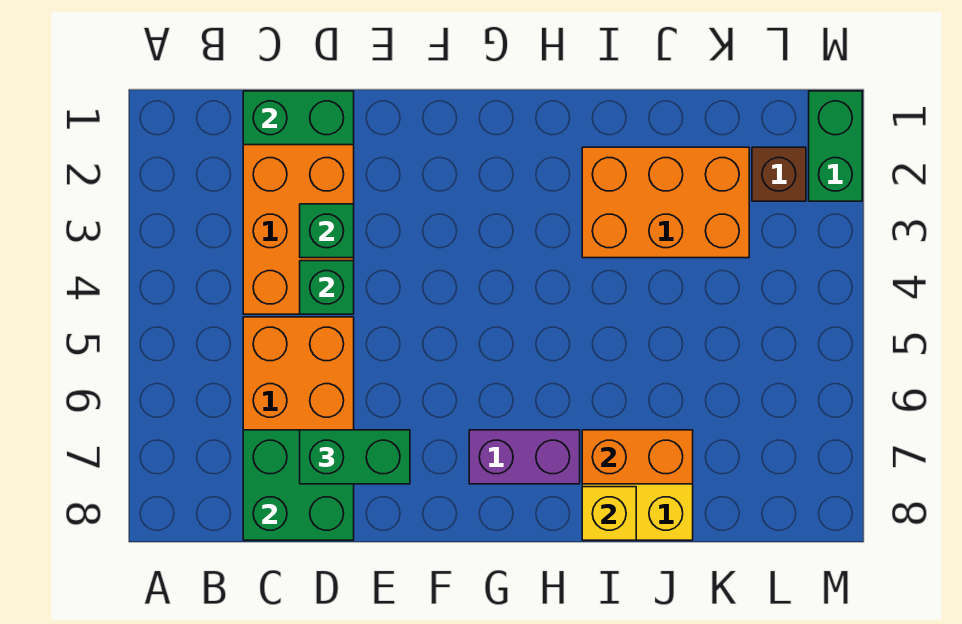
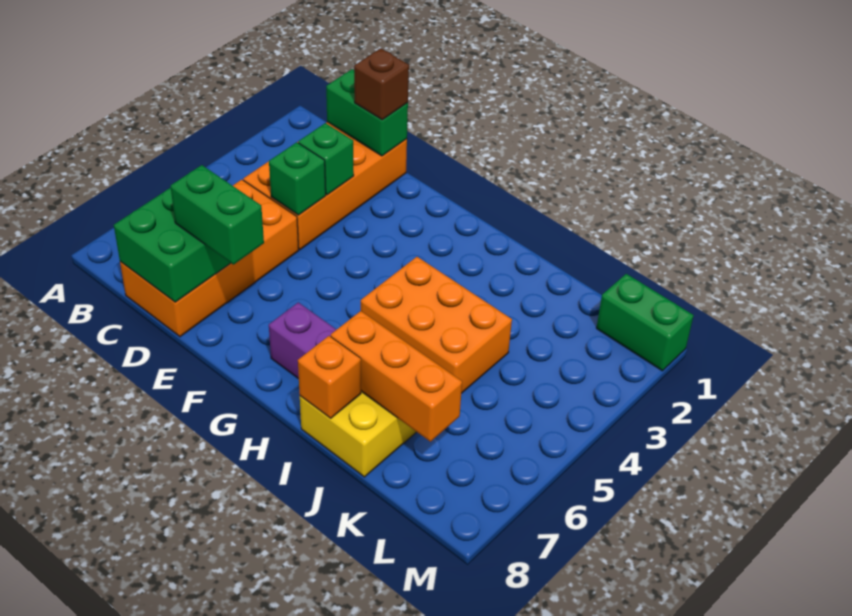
orange brick I2:K3 level 1 -> orange brick H4:J5 level 1
orange brick I7:J7 level 2 -> orange brick I7:K7 level 2
yellow brick I8 level 2 -> orange brick I8 level 2
brown brick L2 level 1 -> brown brick D1 level 3
green brick M1:M2 level 1 -> green brick L1:M1 level 1

